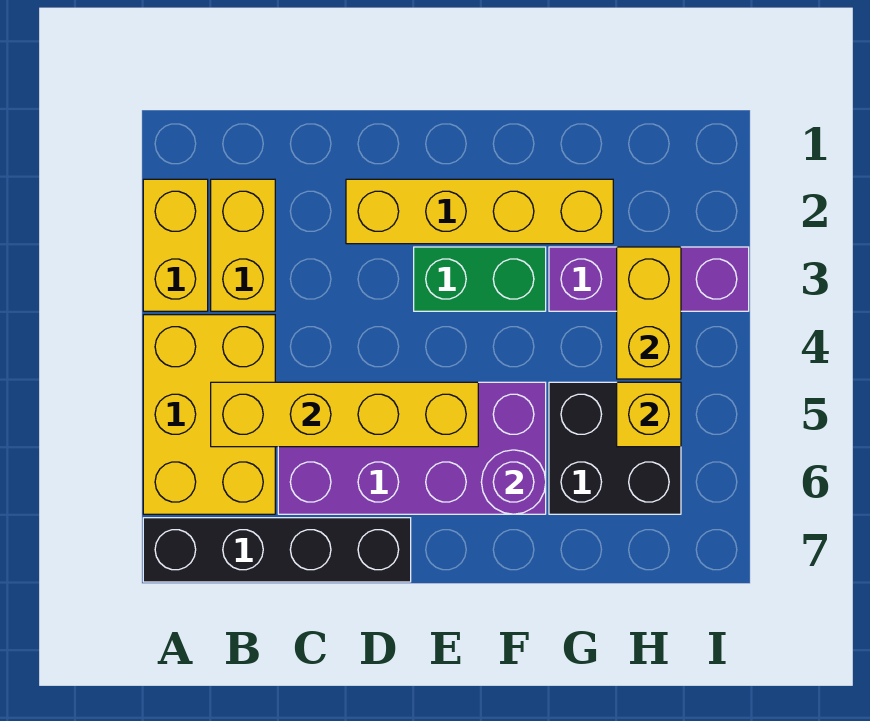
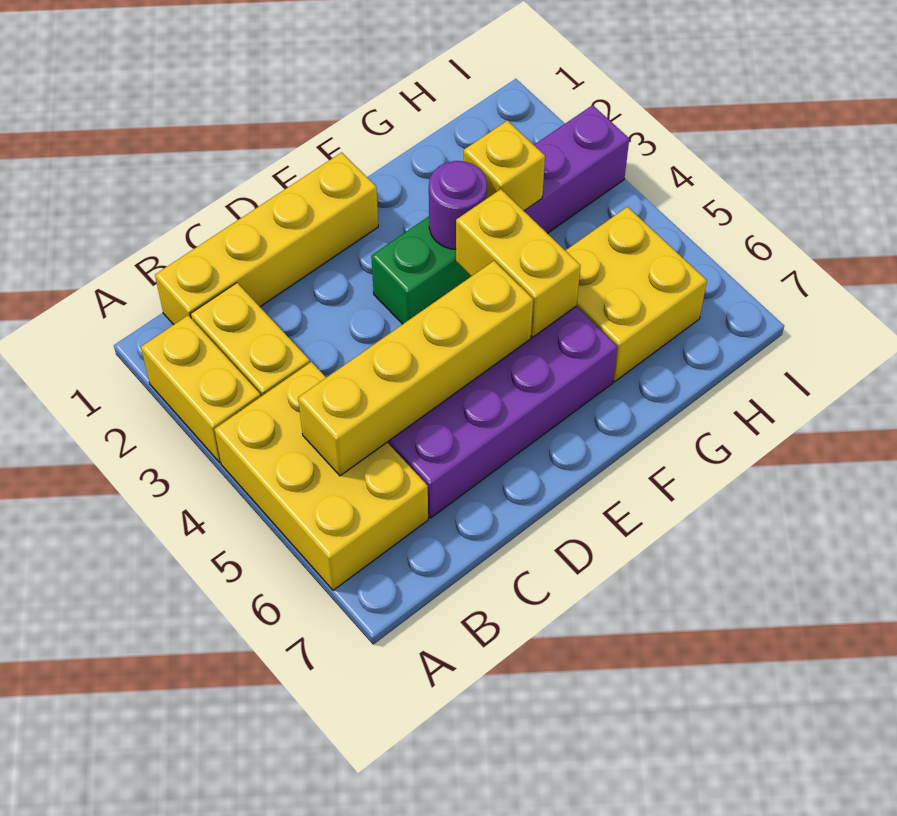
black brick A7:D7 level 1 -> none
yellow brick D2:G2 level 1 -> yellow brick B1:E1 level 1
purple round brick F6 level 2 -> purple round brick F3 level 2
black brick G5:H6 level 1 -> yellow brick G5:H6 level 1
yellow brick H3:H4 level 2 -> yellow brick F4:F5 level 2
yellow brick H5 level 2 -> yellow brick G3 level 2

